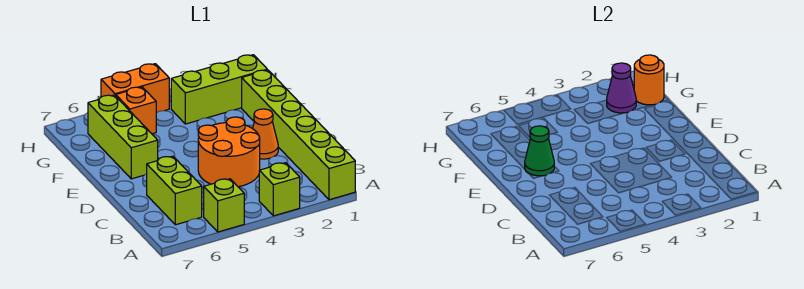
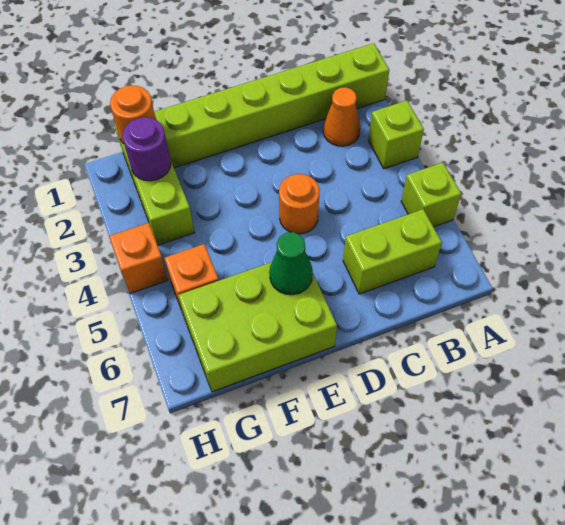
orange round brick C3:D4 level 1 -> orange round brick D4 level 1
orange cone D2 level 1 -> orange cone B2 level 1
lime brick E6:G6 level 1 -> lime brick E6:G7 level 1
purple cone G2 level 2 -> purple round brick G2 level 2
orange brick H4:H5 level 1 -> orange brick H4 level 1

